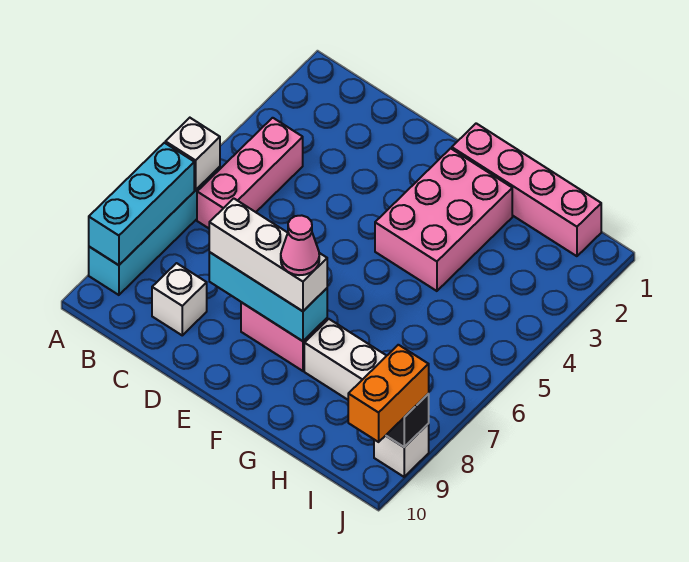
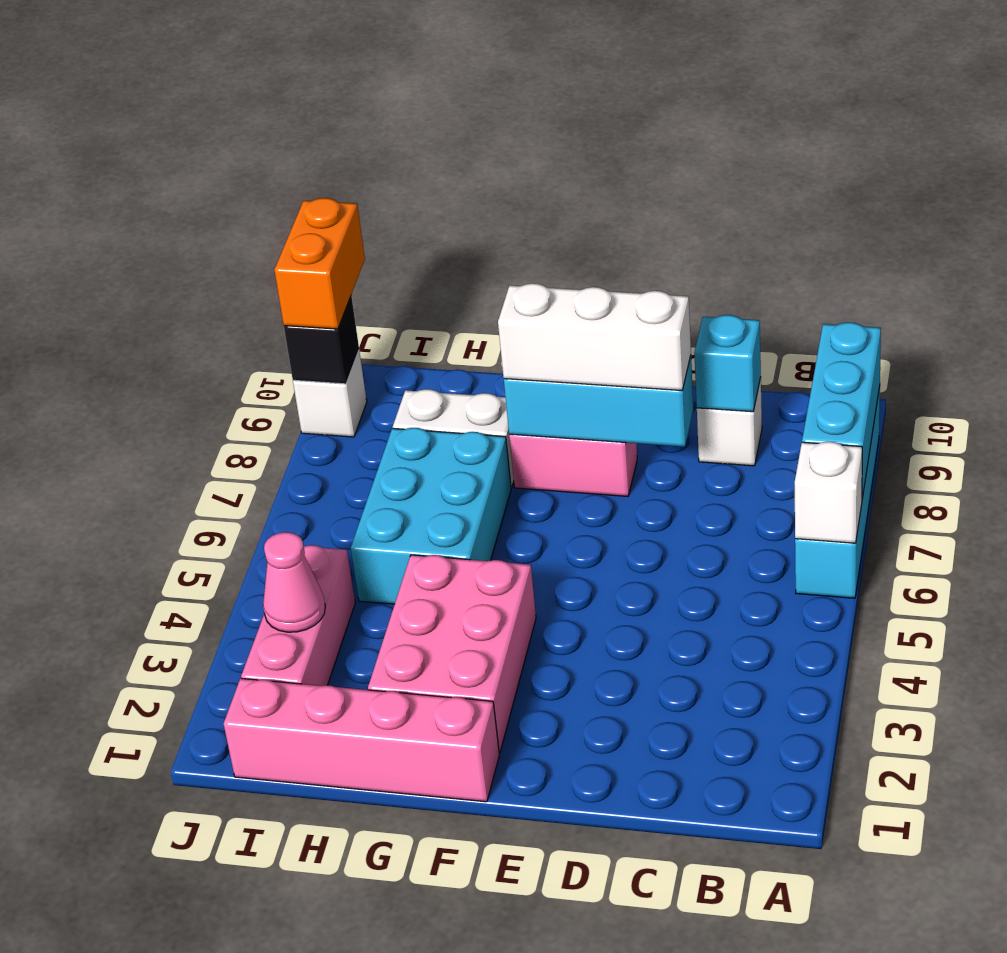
pink brick B4:B6 level 1 -> pink brick I2:I4 level 1
none -> cyan brick C9 level 2
pink cone F8 level 4 -> pink cone I3 level 2
none -> cyan brick G5:H7 level 1

